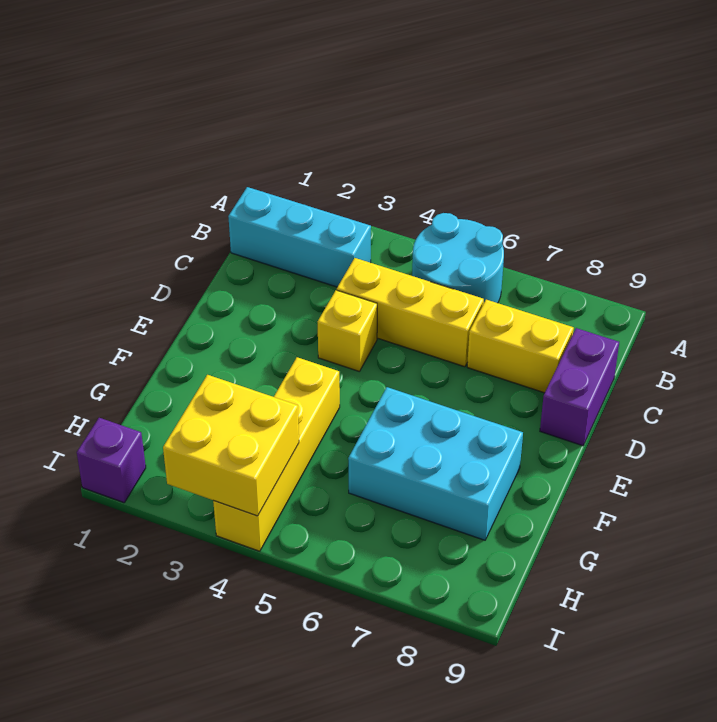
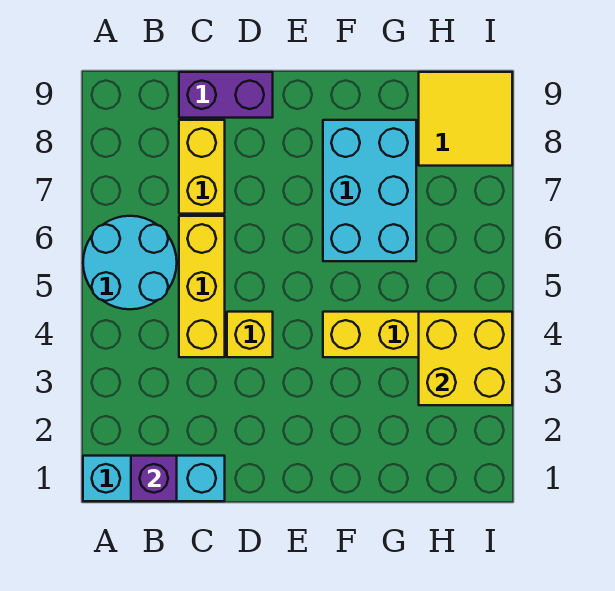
cyan brick B1:B3 level 1 -> cyan brick A1:C1 level 1
none -> yellow tile H8:I9 level 1
purple brick I1 level 1 -> purple brick B1 level 2

